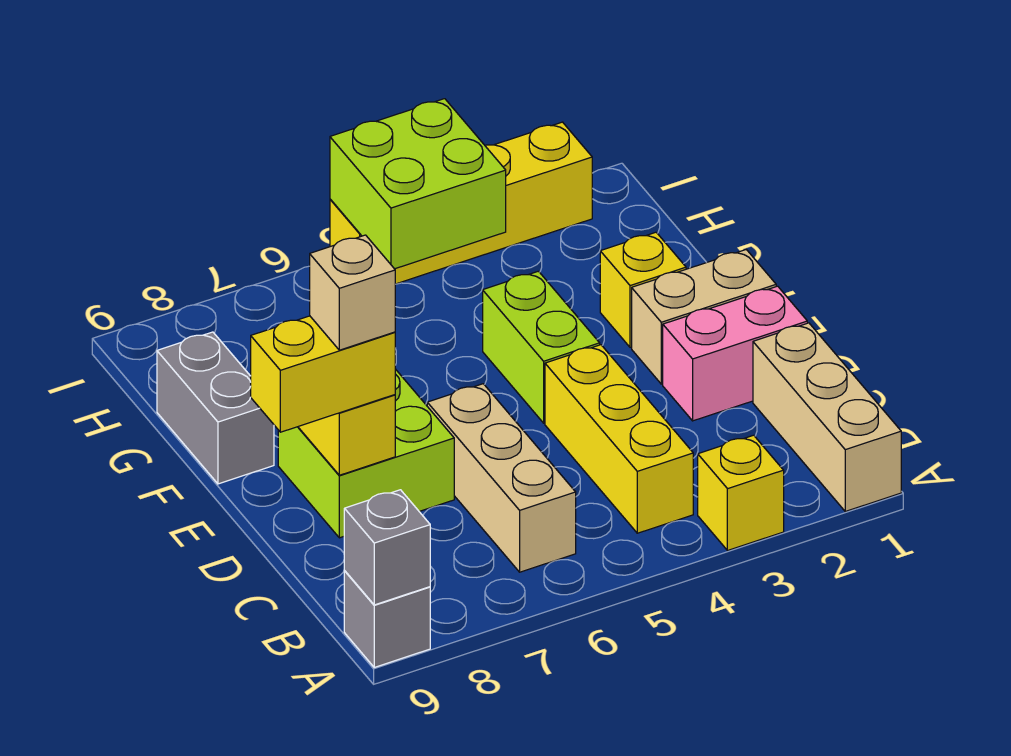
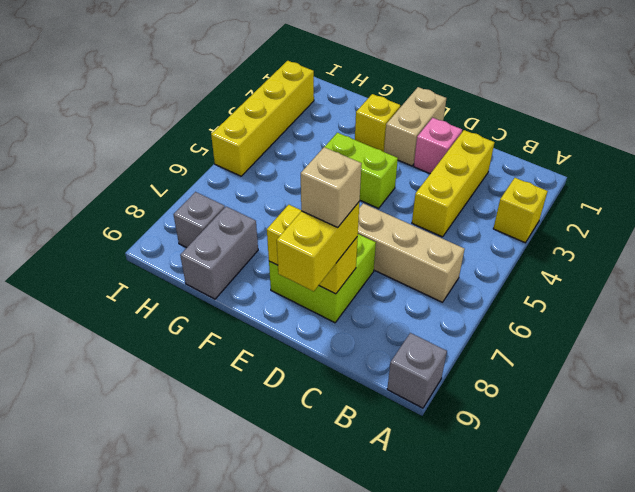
tan brick A1:C1 level 1 -> none
grey brick A9 level 2 -> grey brick H8 level 1
yellow brick B4:D4 level 1 -> yellow brick C2:C4 level 1
pink brick D1:D2 level 1 -> pink brick D2 level 1
grey brick F9:G9 level 1 -> grey brick G8:G9 level 1
lime brick H4:I5 level 2 -> none

